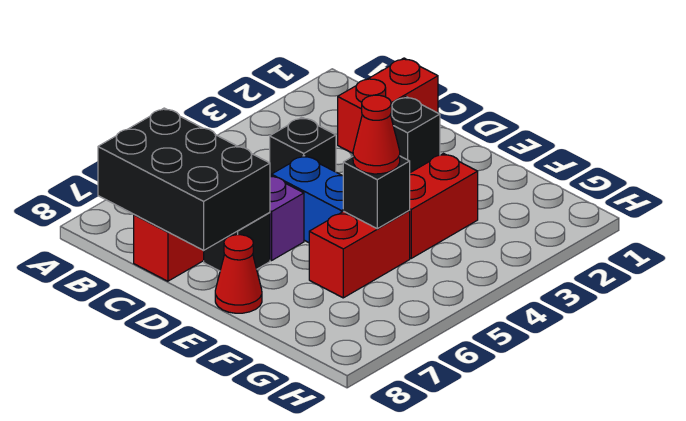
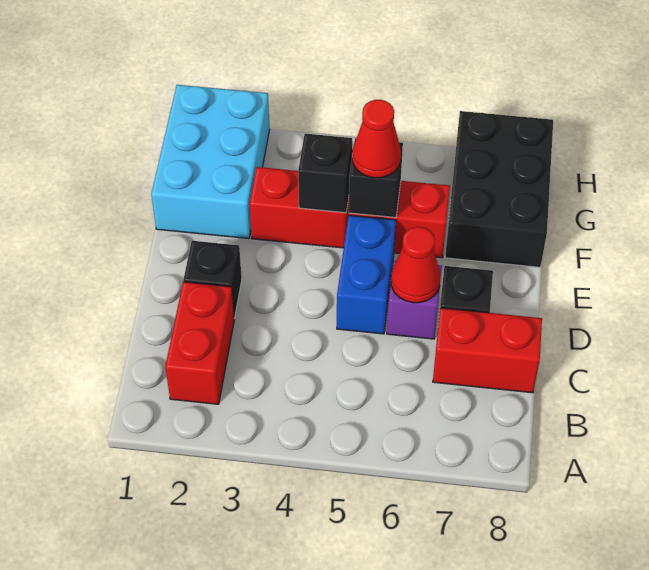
black brick B7:D8 level 2 -> black brick F7:H8 level 1
red brick C1:C2 level 1 -> red brick B2:C2 level 1
black brick C4 level 1 -> black brick F4 level 2
red cone E8 level 1 -> red cone D6 level 2
none -> cyan brick F1:H2 level 1

